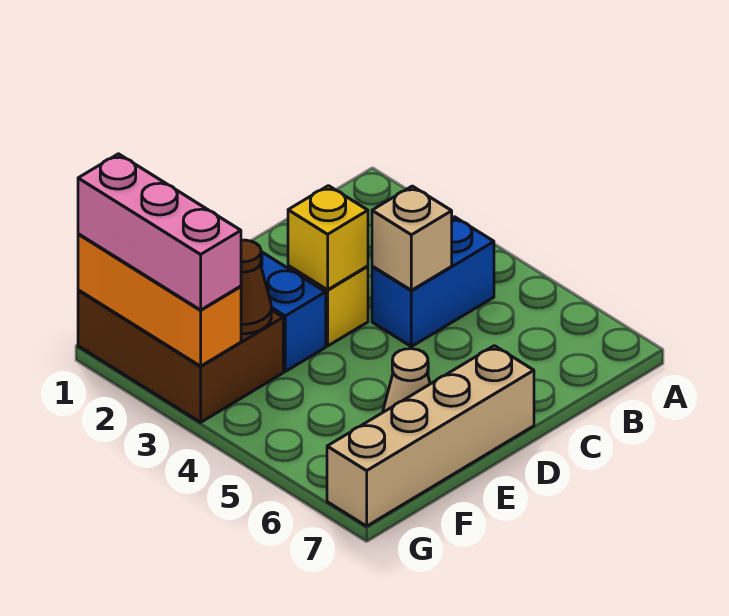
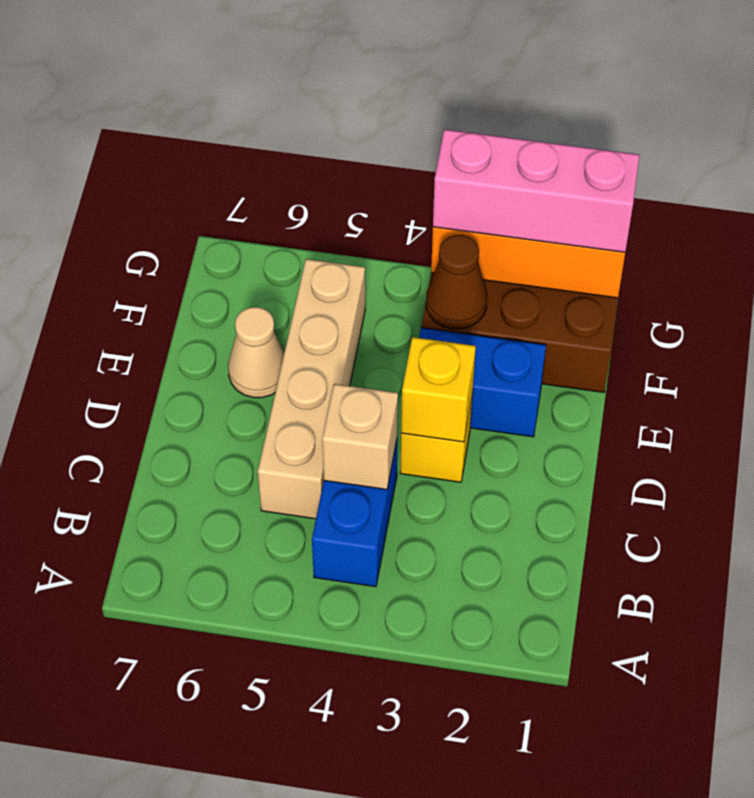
tan brick D7:G7 level 1 -> tan brick C5:F5 level 1

